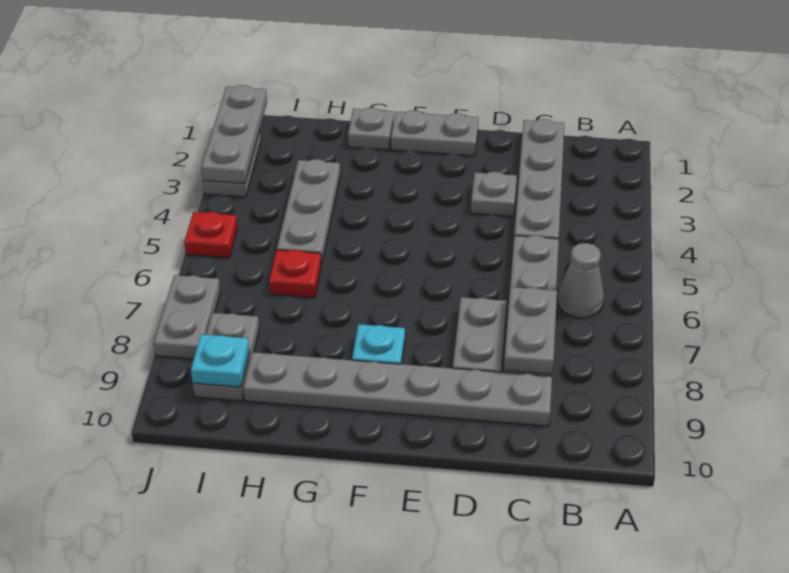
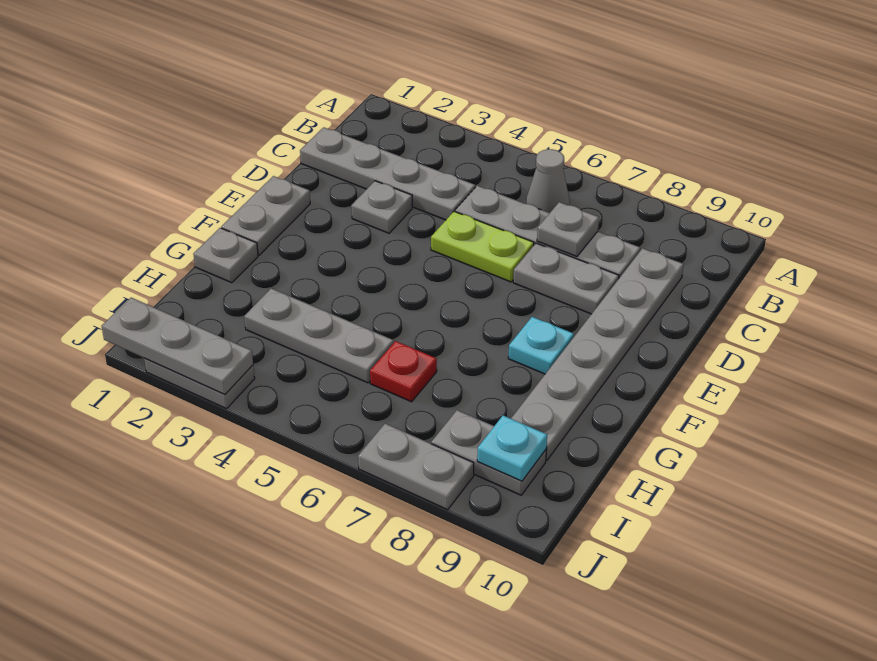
grey plate C7:C8 level 2 -> grey plate C7 level 2
none -> lime plate D5:D6 level 1
red plate J5 level 1 -> none

